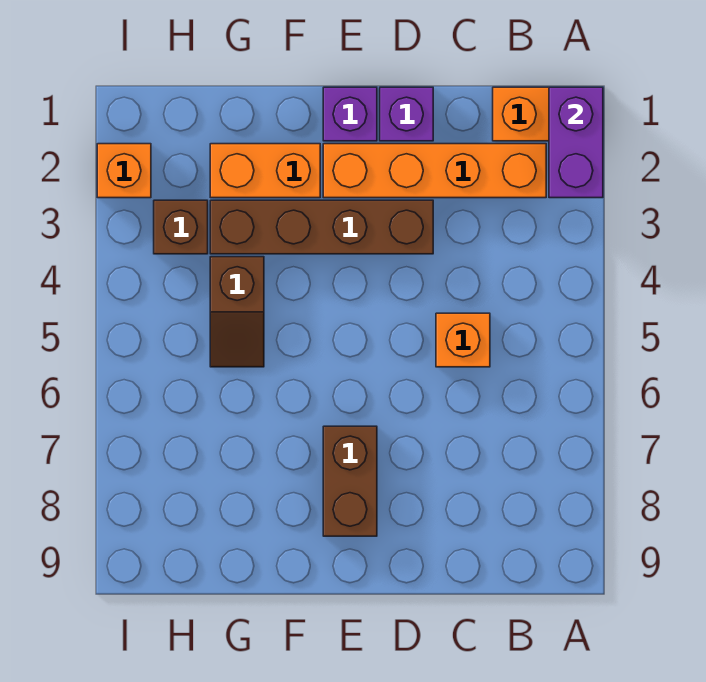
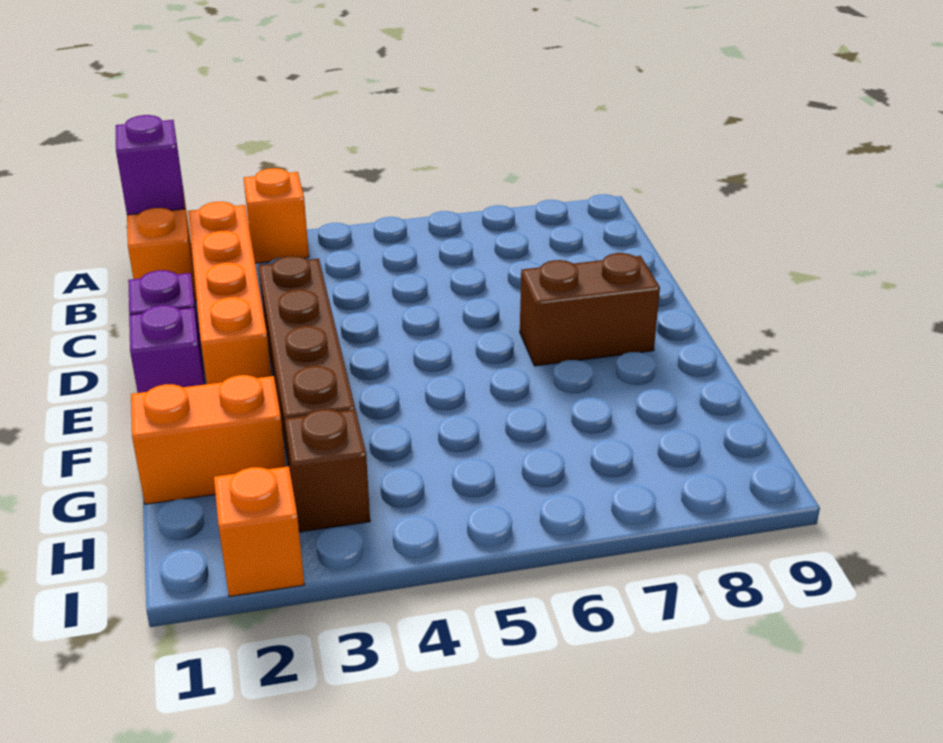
purple brick A1:A2 level 2 -> purple brick A1 level 2
orange brick C5 level 1 -> orange brick A3 level 1
orange brick F2:G2 level 1 -> orange brick G1:G2 level 1
brown slope G4:G5 level 1 top 4 -> none

